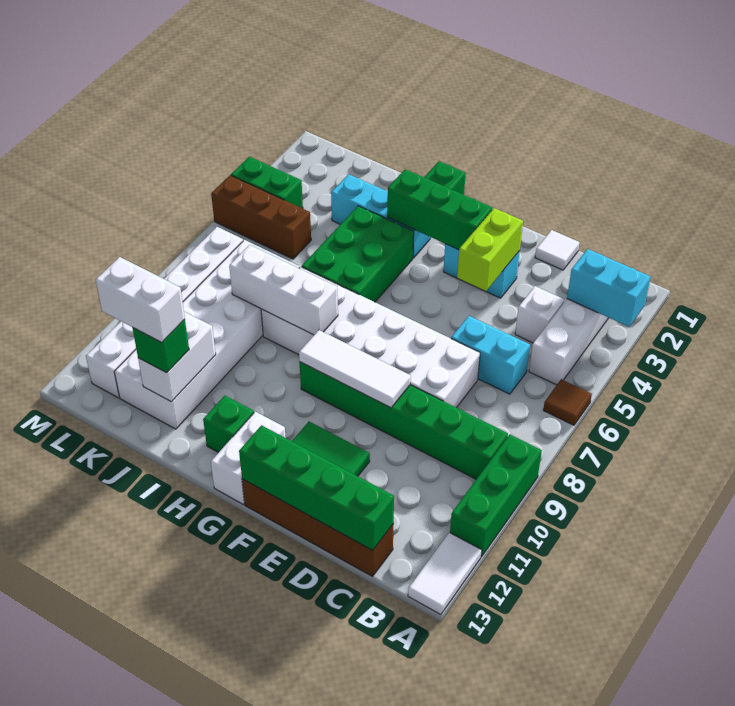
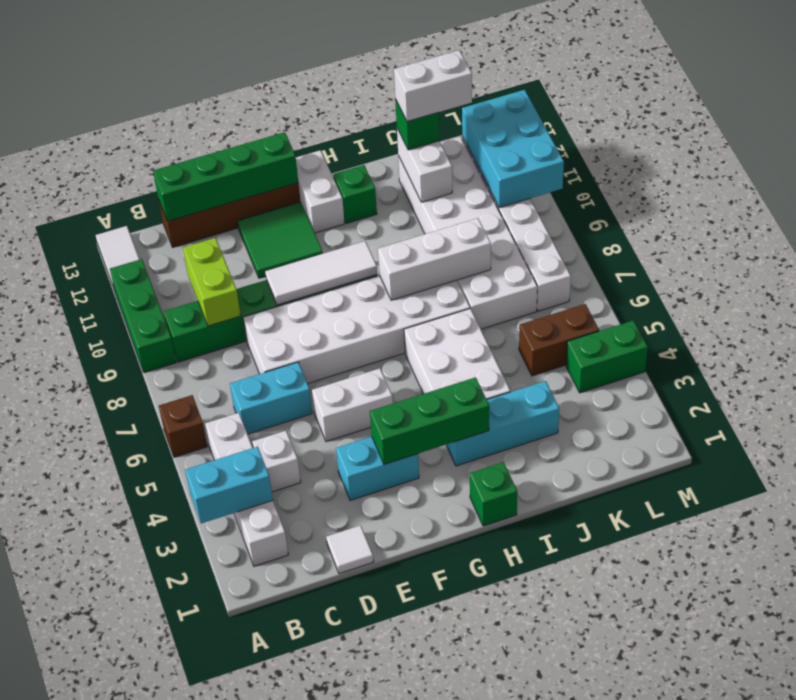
brown tile A6 level 1 -> brown brick A6 level 1
lime brick E3:E4 level 2 -> lime brick C9:C10 level 2
none -> white brick E5:F5 level 1
green brick H4:I6 level 1 -> white brick H4:I6 level 1
brown brick K5:M5 level 1 -> brown brick K5:L5 level 1
none -> cyan brick L10:M12 level 2

